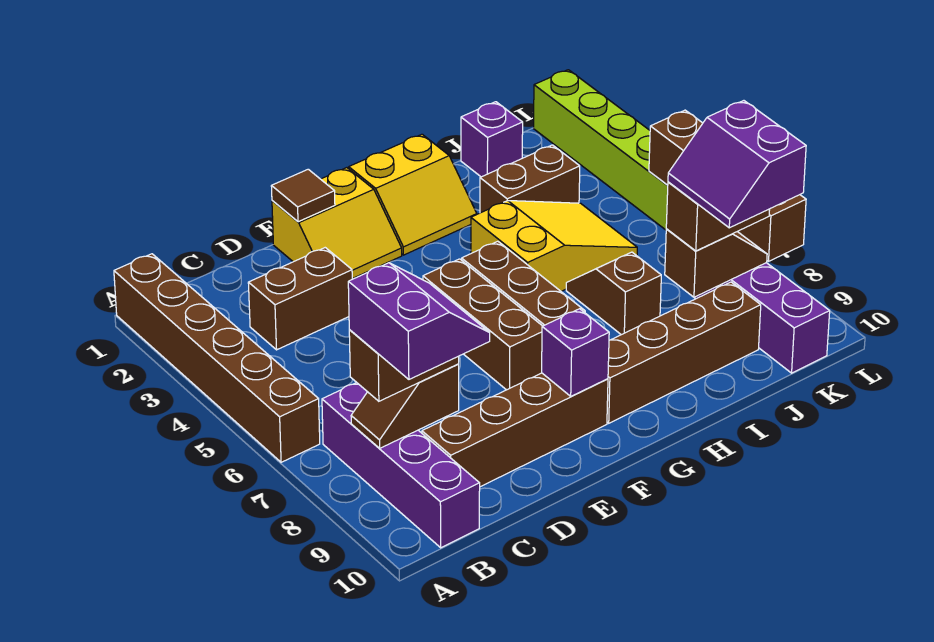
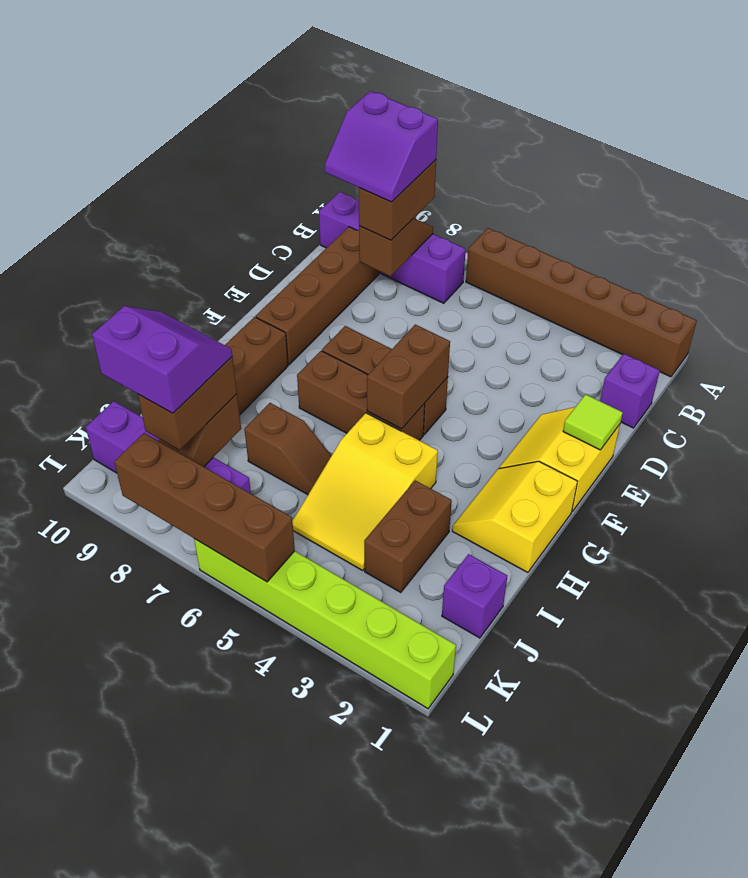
brown brick C3:D3 level 1 -> brown brick F5:G5 level 2
brown tile E1 level 2 -> lime tile E1 level 2
purple brick F9 level 2 -> purple brick C1 level 1

